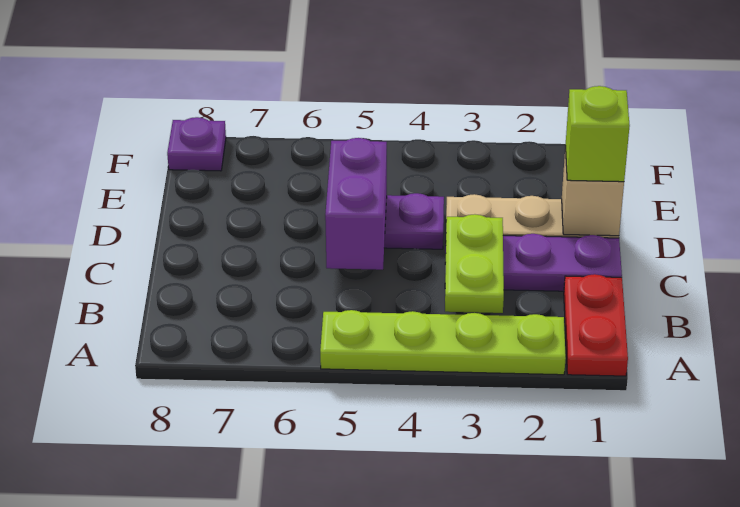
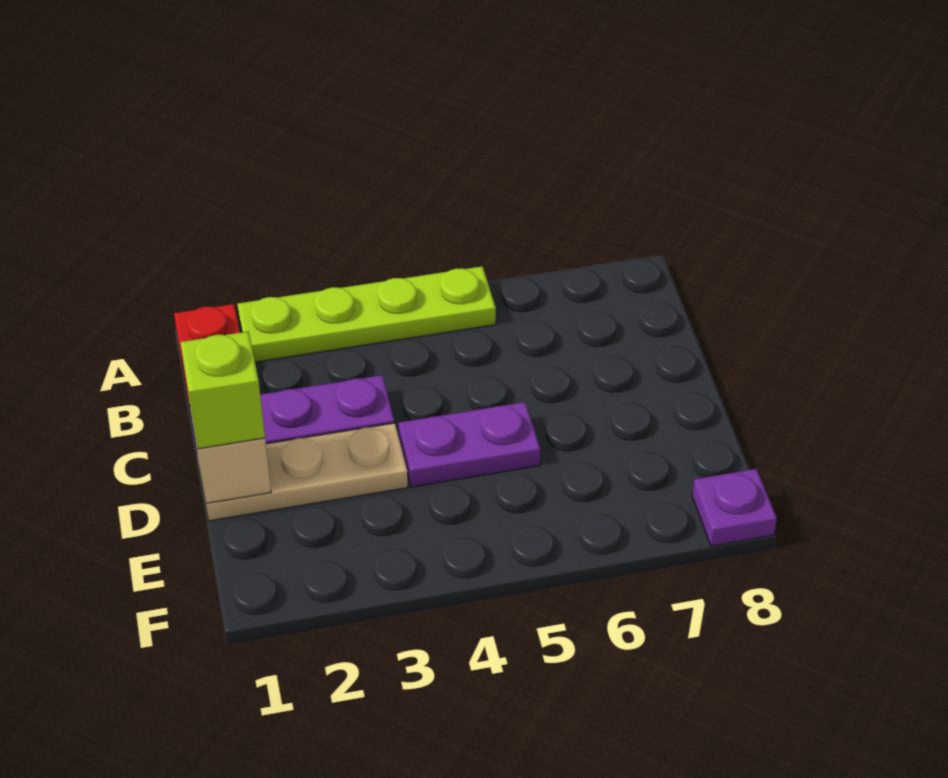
lime plate B3:C3 level 2 -> none
purple brick C5:D5 level 2 -> none

